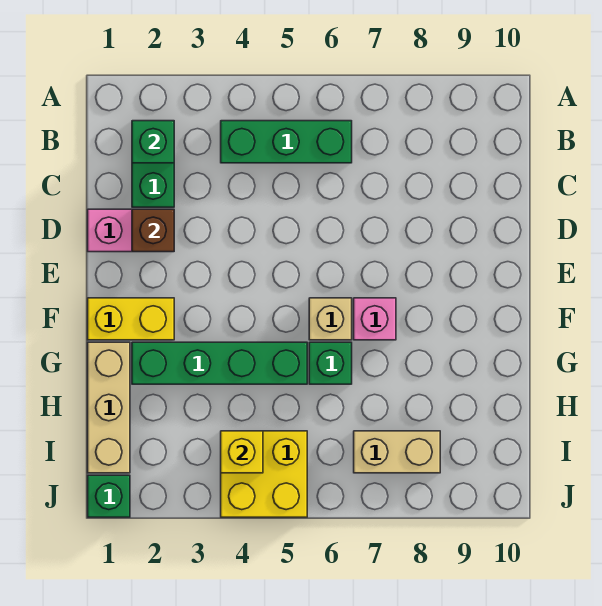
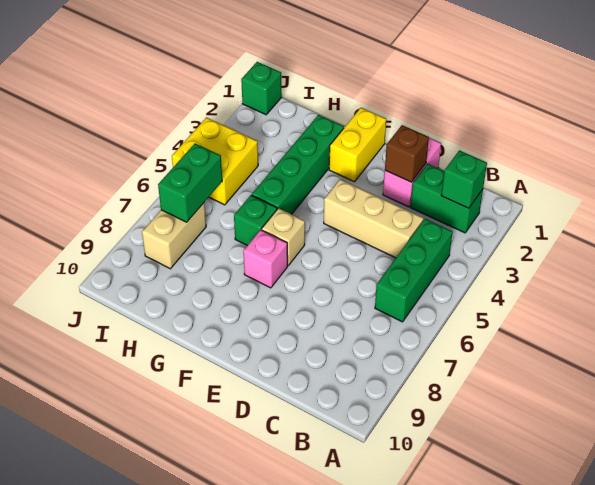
tan brick G1:I1 level 1 -> tan brick C4:E4 level 1
yellow brick I4 level 2 -> none
none -> green brick I6:I7 level 2

